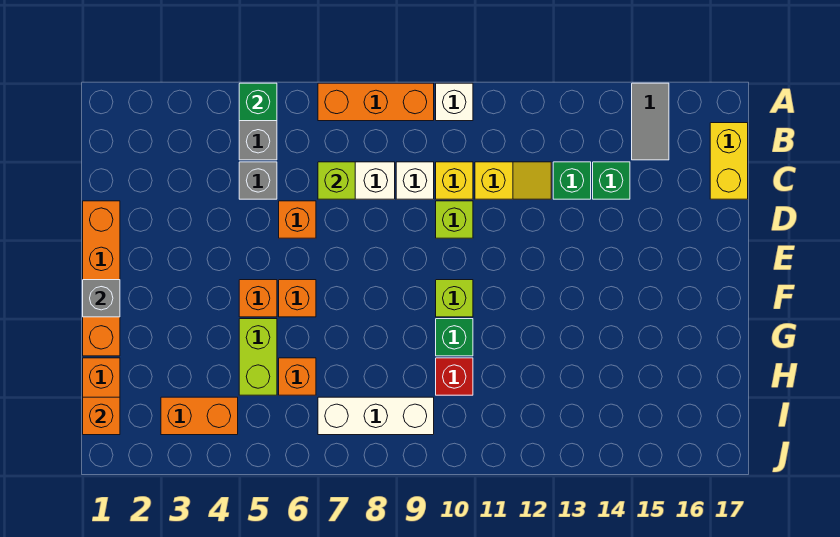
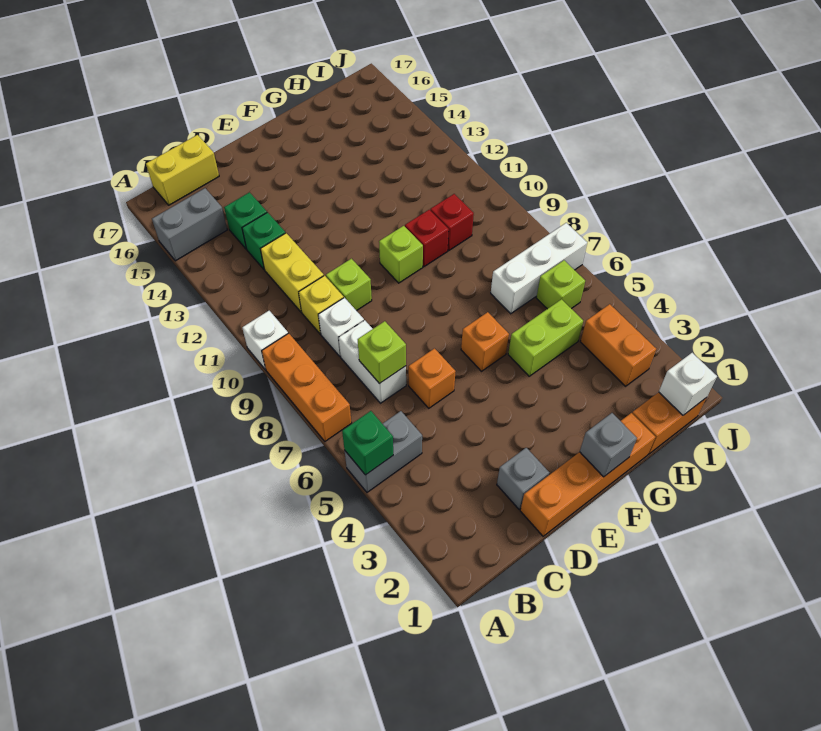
grey tile A15:B15 level 1 -> grey brick A15:B15 level 1
grey brick C5 level 1 -> grey brick D2 level 1
yellow slope C11:C12 level 1 top 11 -> yellow brick C11:C12 level 1
orange brick F5 level 1 -> none
green brick G10 level 1 -> red brick G10 level 1
orange brick H6 level 1 -> none
orange brick I1 level 2 -> white brick I1 level 2
none -> lime brick I6 level 1
white brick I7:I9 level 1 -> white brick H7:J7 level 1

